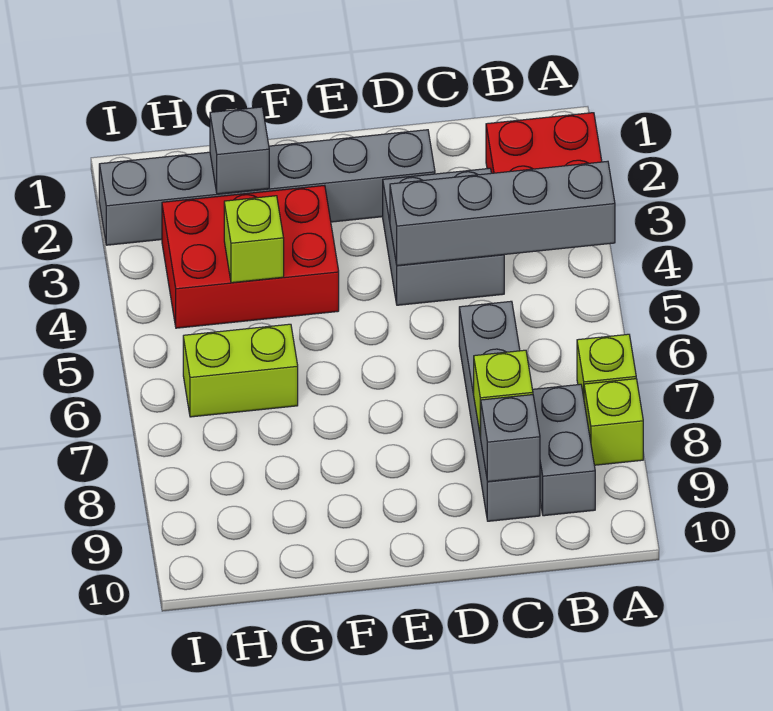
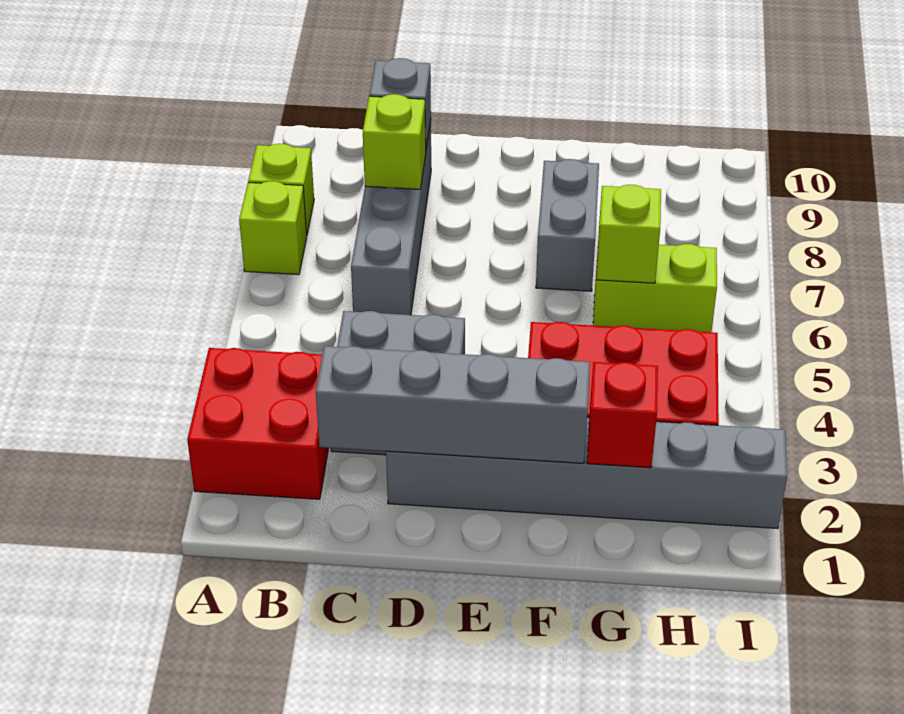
grey brick A4:D4 level 2 -> grey brick C2:F2 level 2
grey brick B8:B9 level 1 -> grey brick F7:F8 level 1
grey brick G2 level 2 -> red brick G2 level 2
lime brick G4 level 2 -> lime brick G6 level 2

